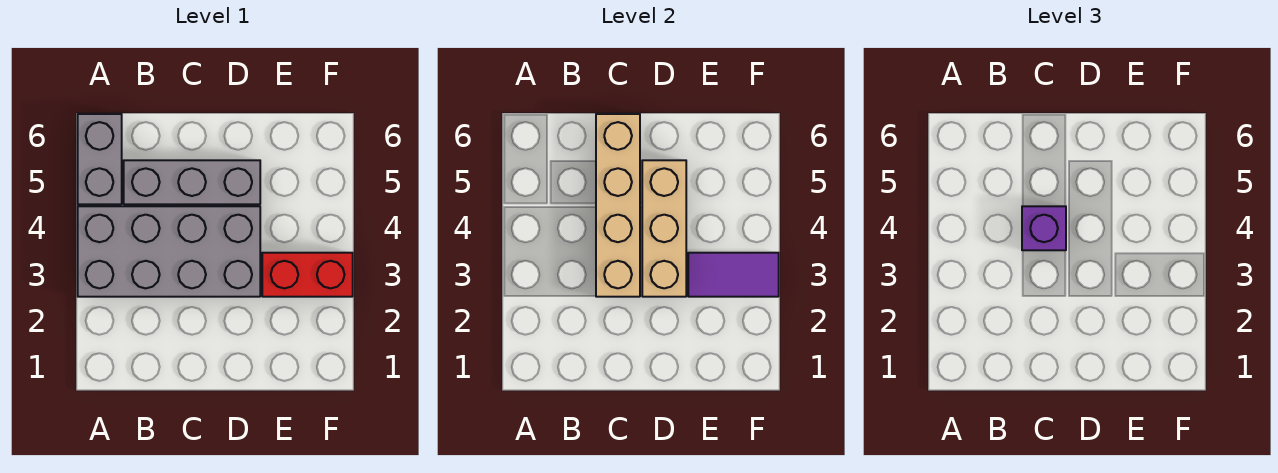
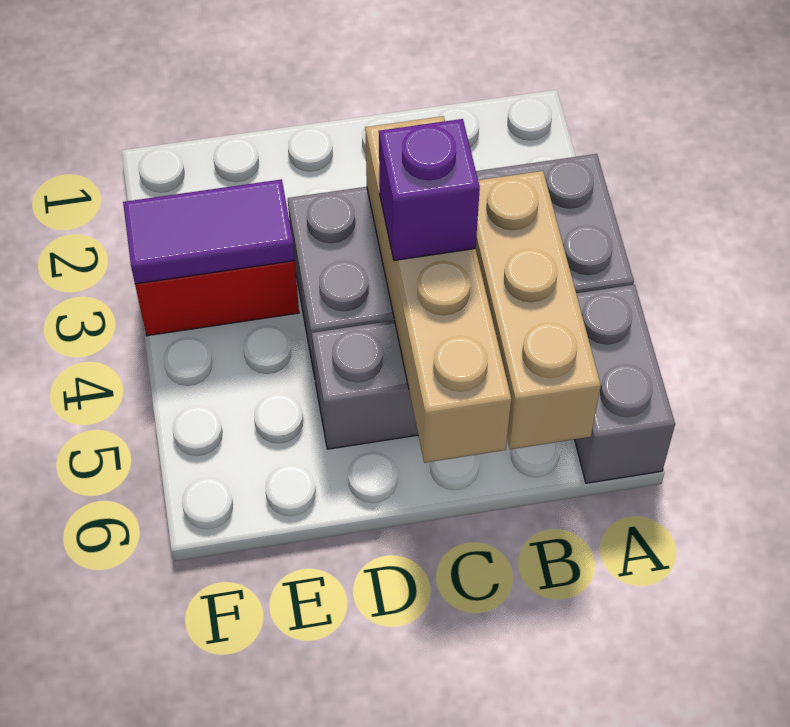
tan brick D3:D5 level 2 -> tan brick B4:B6 level 2

